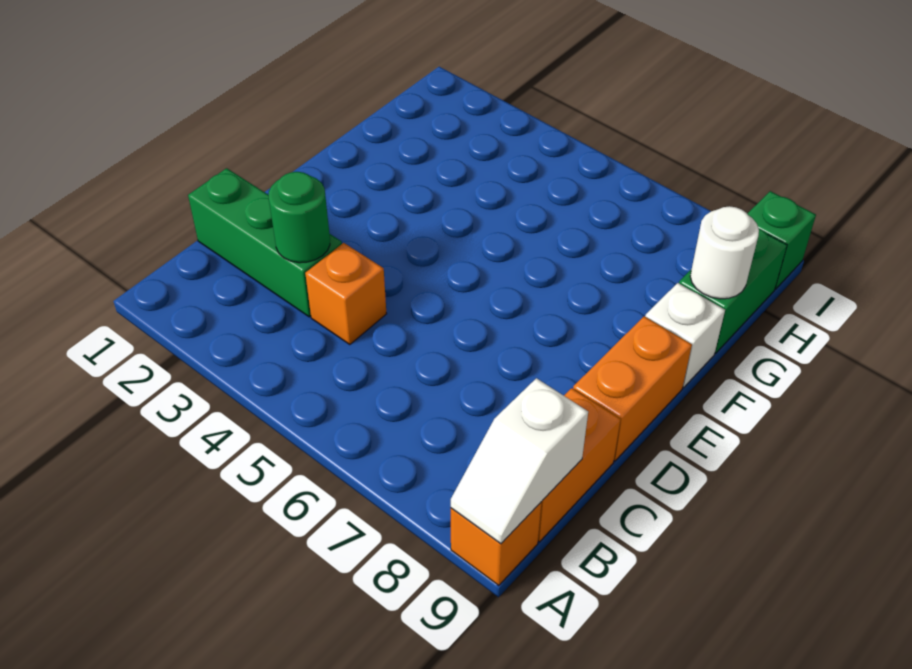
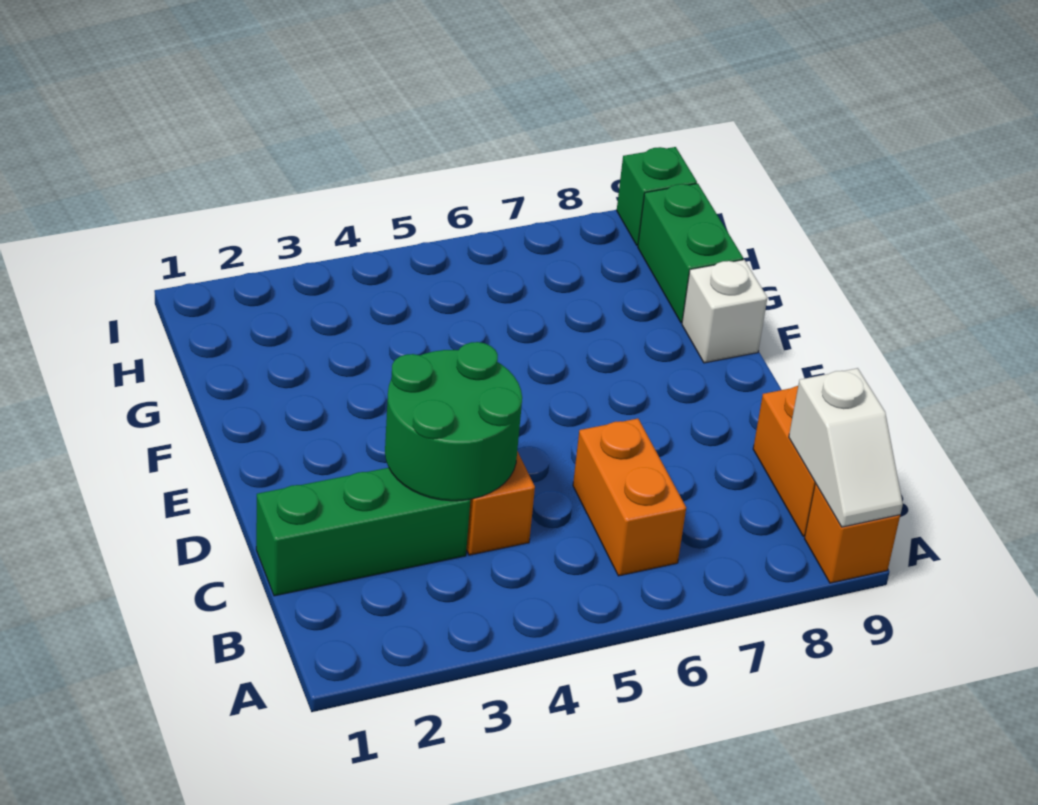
green round brick C3 level 2 -> green round brick C3:D4 level 2
orange brick D9:E9 level 1 -> orange brick B6:C6 level 1
white round brick G9 level 2 -> none

